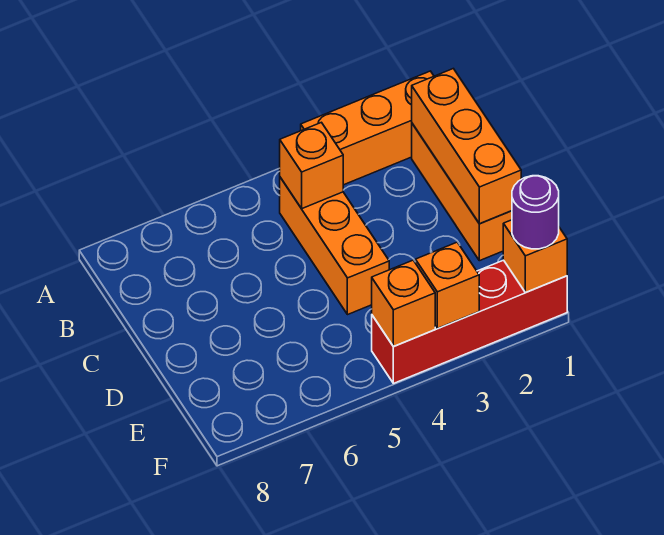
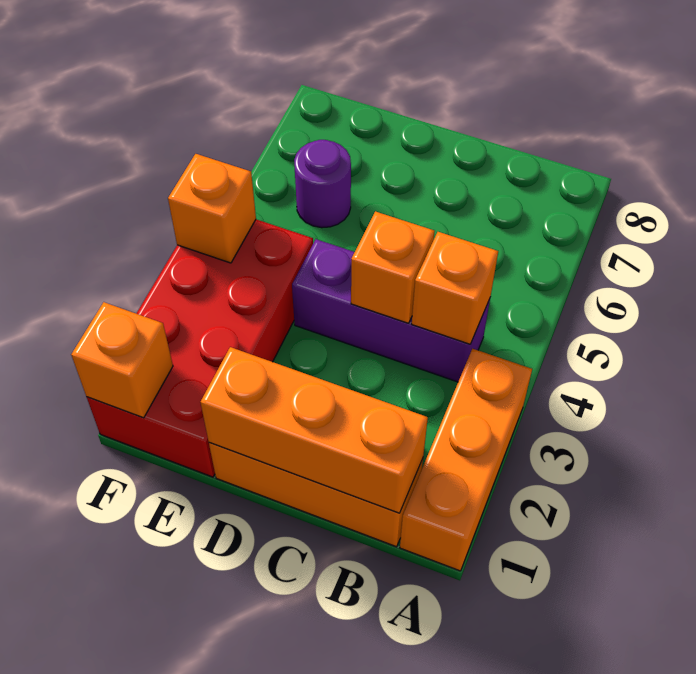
orange brick B4:D4 level 1 -> purple brick B4:D4 level 1
red brick F1:F4 level 1 -> red brick E1:F4 level 1
purple round brick F1 level 3 -> purple round brick E6 level 1
orange brick F3 level 2 -> orange brick C4 level 2

